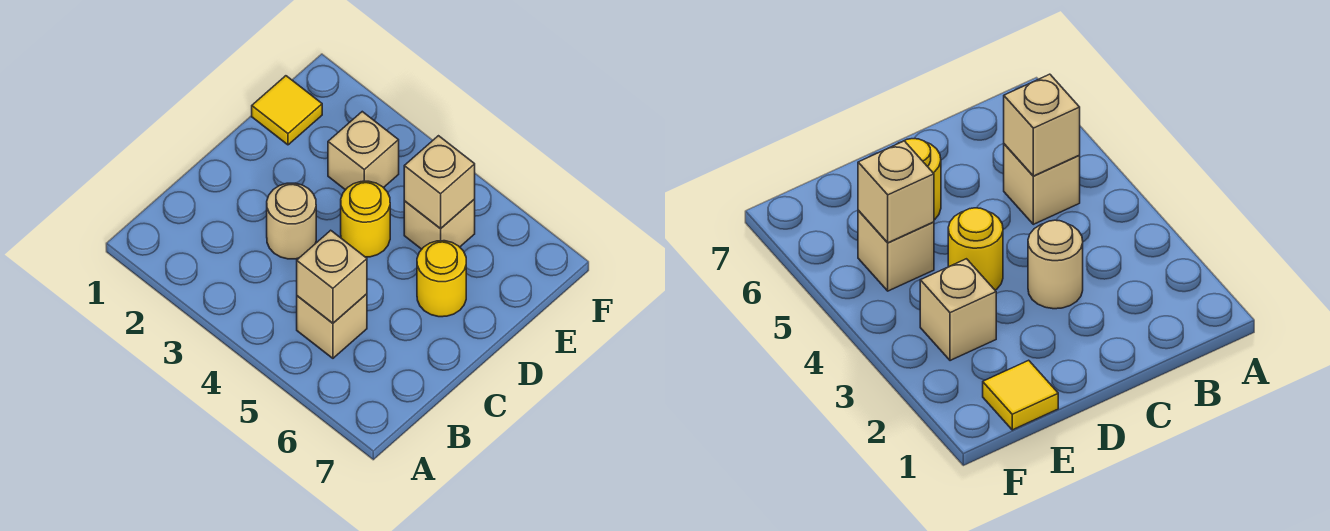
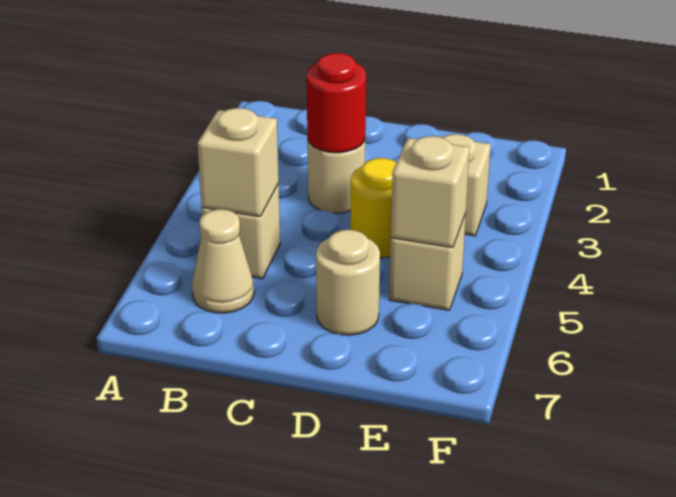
none -> tan cone B6 level 1
none -> red round brick C3 level 2
yellow round brick D6 level 1 -> tan round brick D6 level 1
yellow tile E1 level 1 -> none

